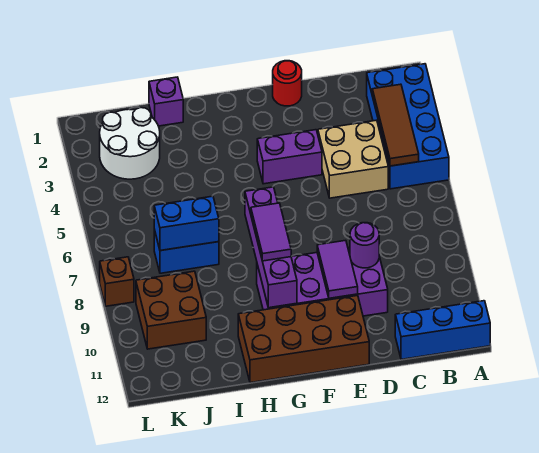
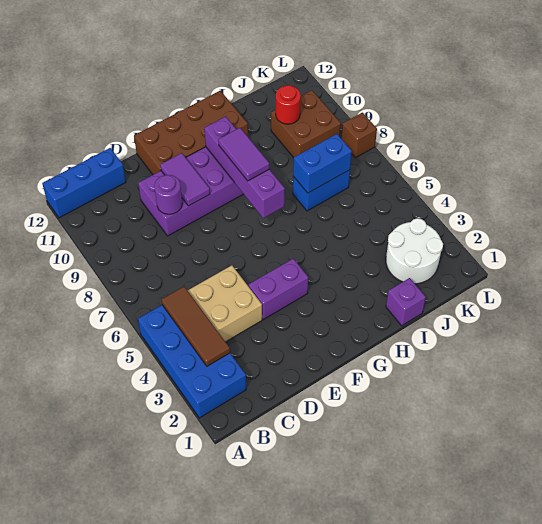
red round brick E1 level 1 -> red round brick J10 level 2

